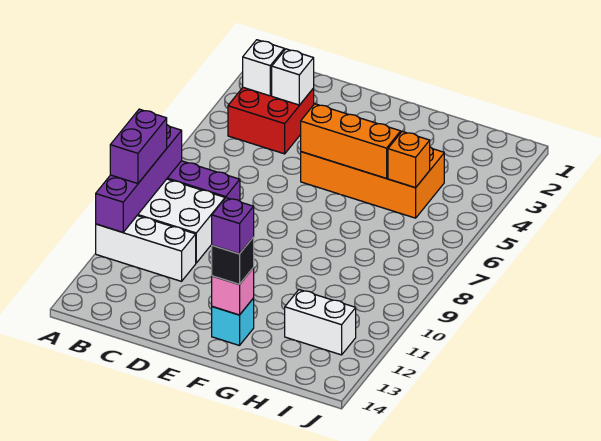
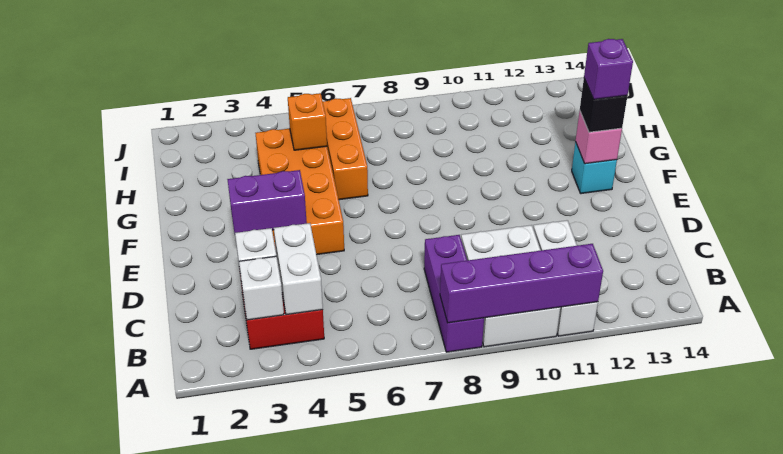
purple brick A9:A10 level 3 -> purple brick E3:E4 level 2
orange brick E5:G5 level 2 -> orange brick G6:I6 level 1
white brick H12:I12 level 1 -> white brick B4:C4 level 2

